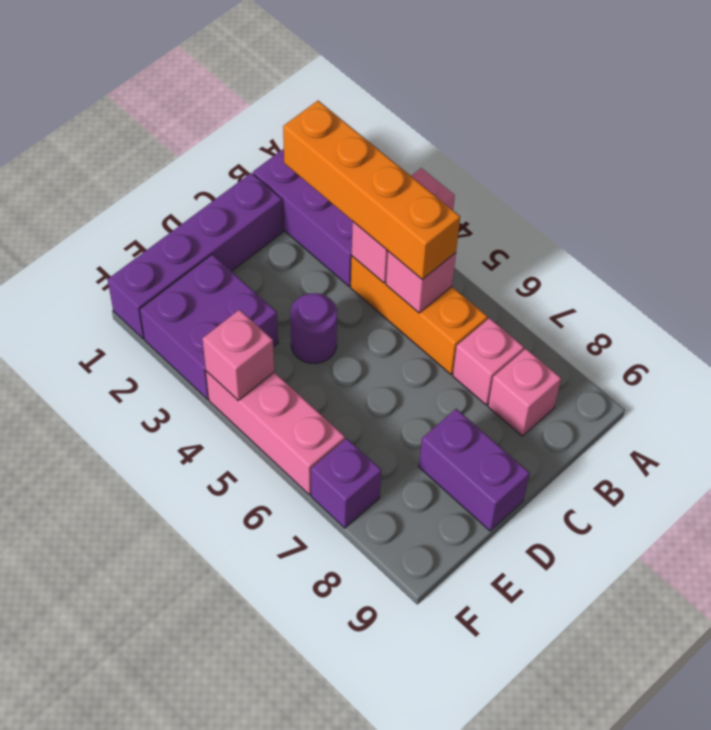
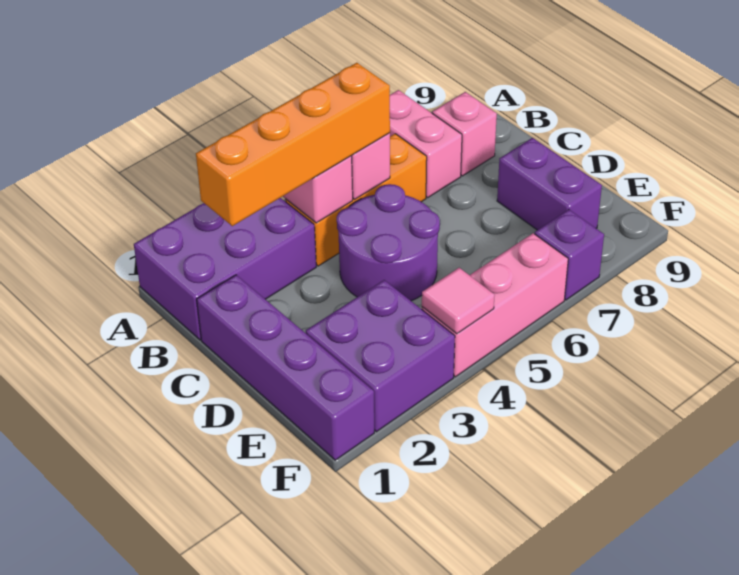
pink brick B7 level 1 -> pink brick A7:B7 level 1
purple round brick D4 level 1 -> purple round brick C4:D5 level 1
purple brick D8:D9 level 1 -> purple brick D8:E8 level 1
pink brick F4 level 2 -> pink tile F4 level 2

